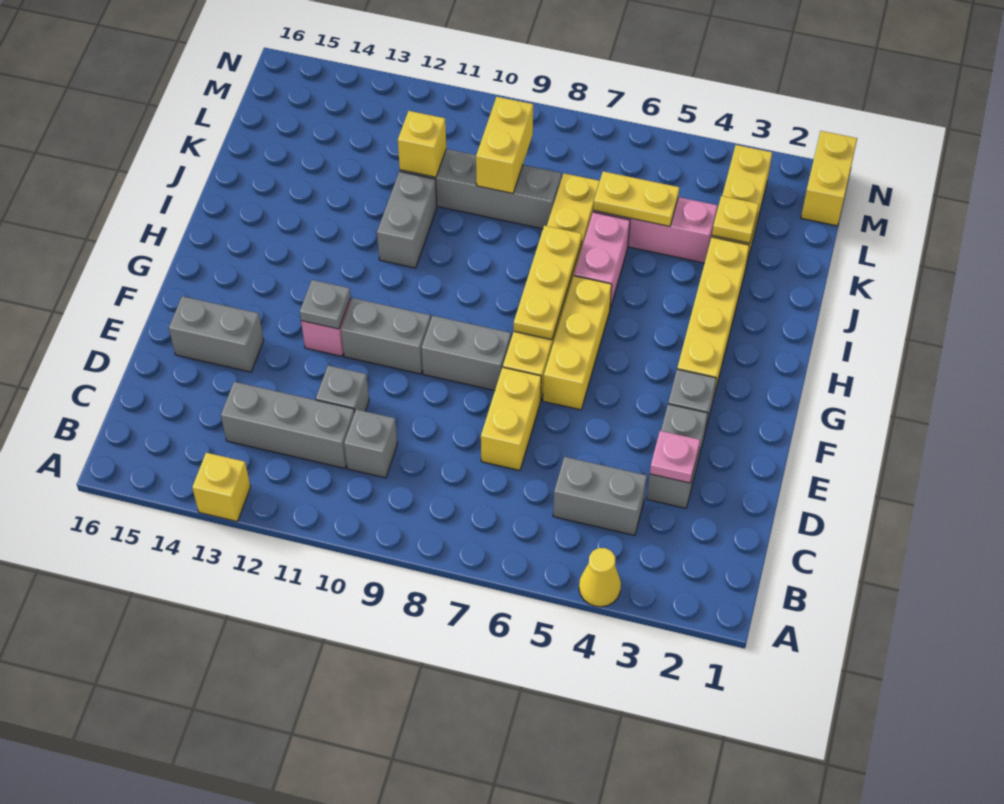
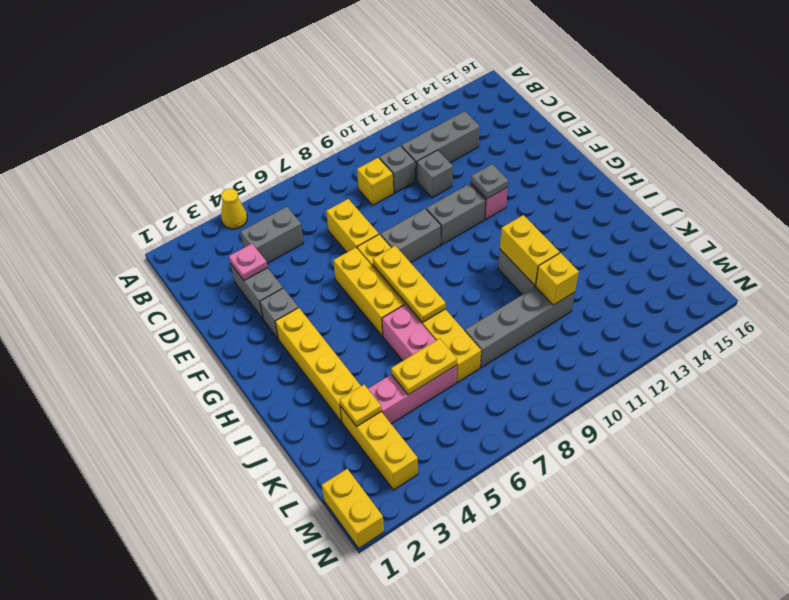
yellow brick A13 level 1 -> yellow brick C9 level 1
grey brick E14:E15 level 1 -> none
yellow brick K9:L9 level 2 -> yellow brick I11:J11 level 2

